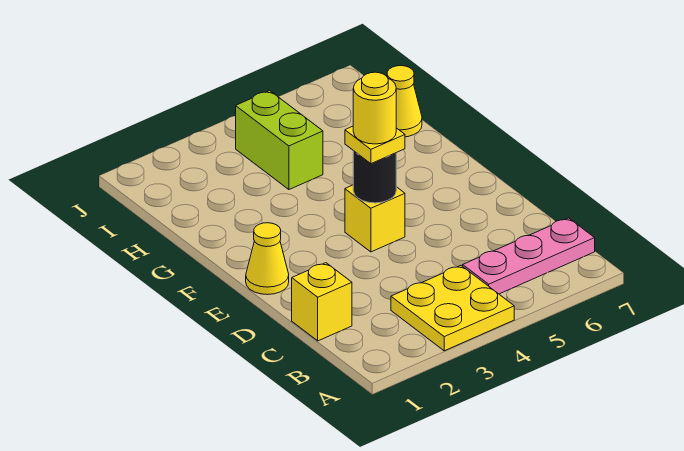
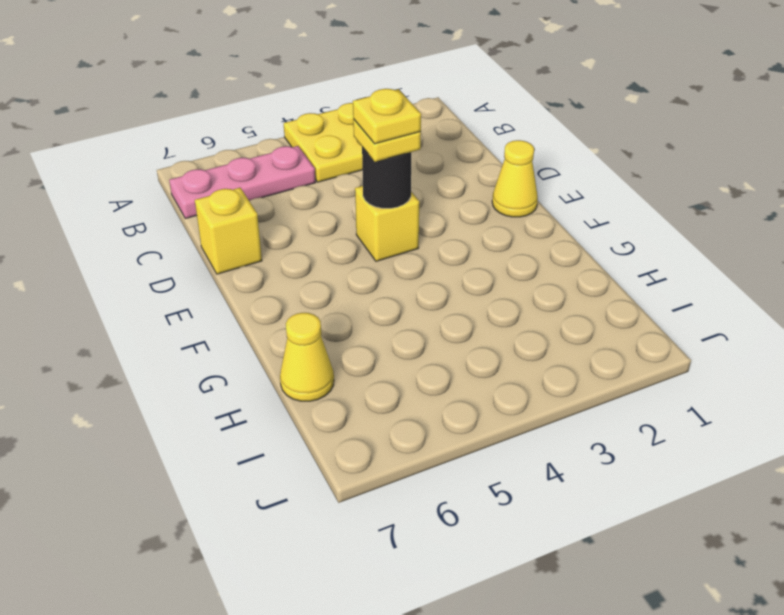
yellow brick C1 level 1 -> yellow brick D7 level 1
yellow round brick E4 level 4 -> yellow plate E4 level 4
lime brick H4:I4 level 1 -> none

